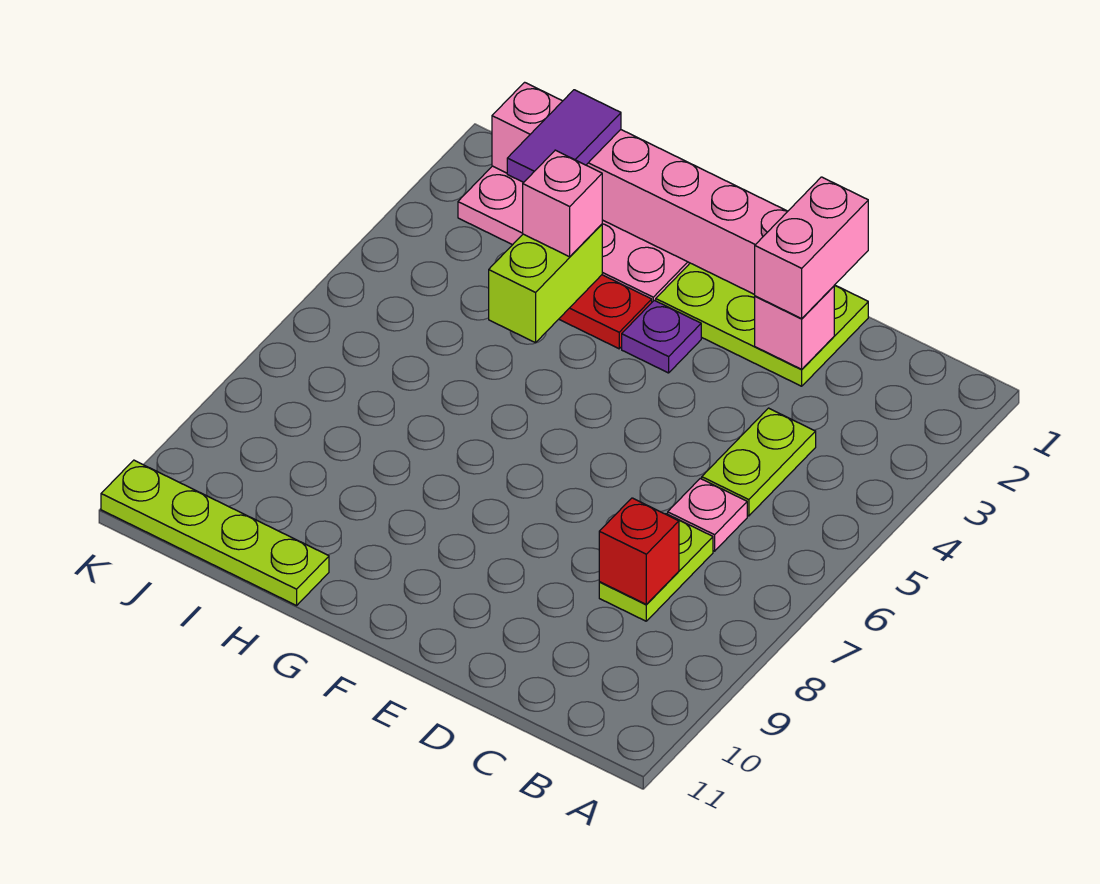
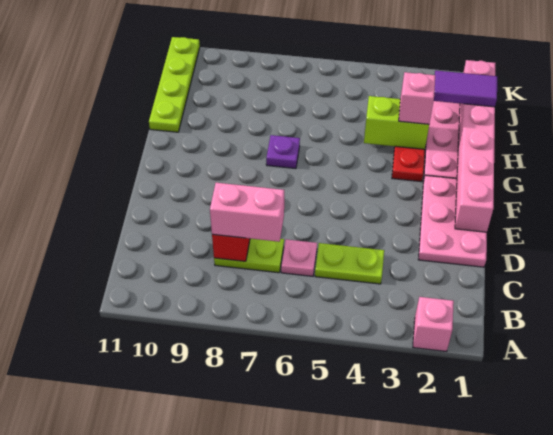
lime plate D1:F2 level 1 -> pink plate D1:F2 level 1
pink brick D1:D2 level 3 -> pink brick C7:C8 level 3
pink brick D2 level 2 -> pink brick A2 level 1
purple plate F3 level 1 -> purple plate G7 level 1

